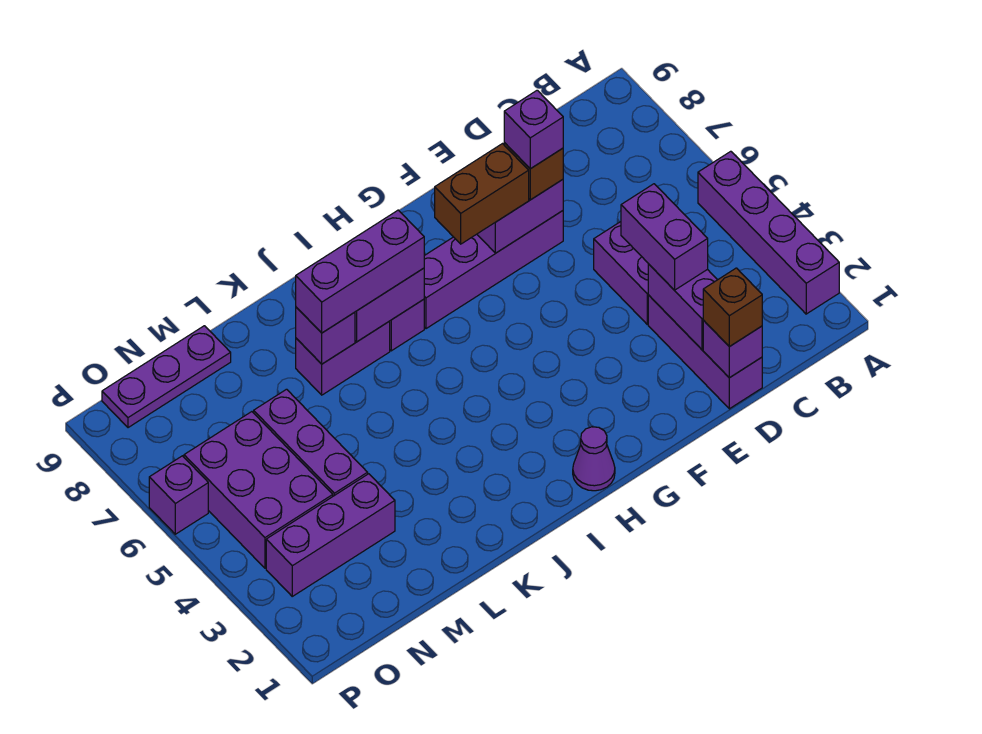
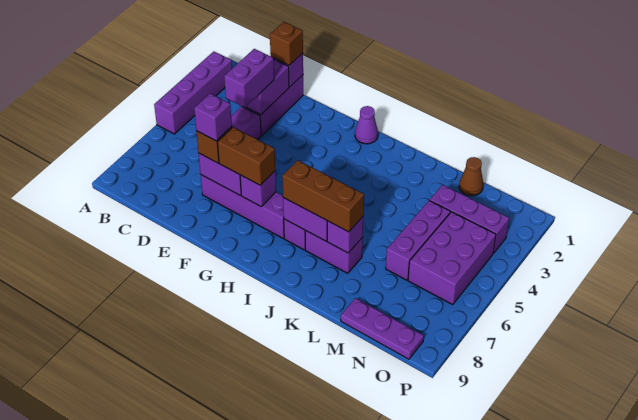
purple brick I7:K7 level 3 -> brown brick I7:K7 level 3
none -> brown cone M1 level 1
purple brick P6 level 1 -> purple brick G7 level 2

